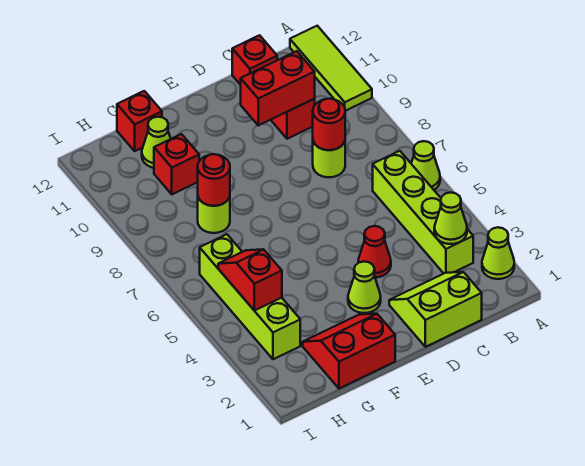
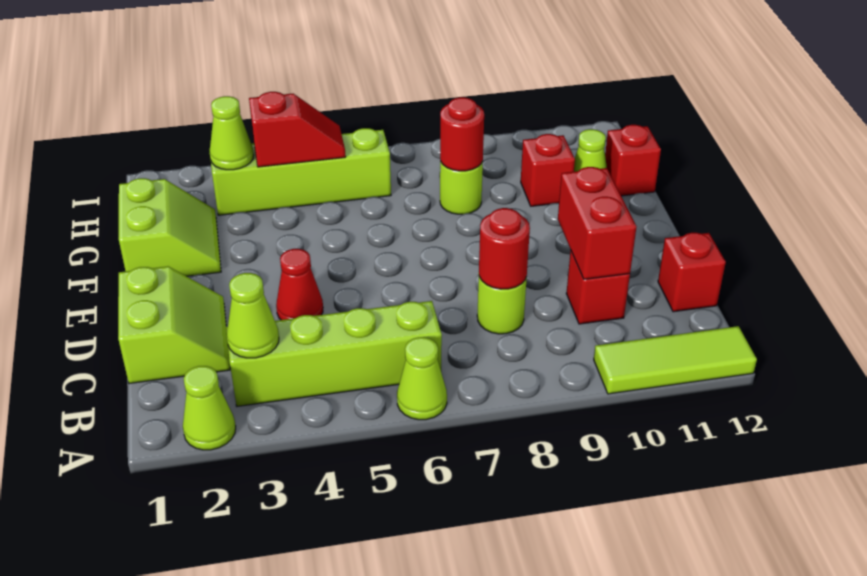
lime cone E3 level 1 -> lime cone H3 level 2
red slope F1:G2 level 1 top 1 -> lime slope F1:G2 level 1 top 1

